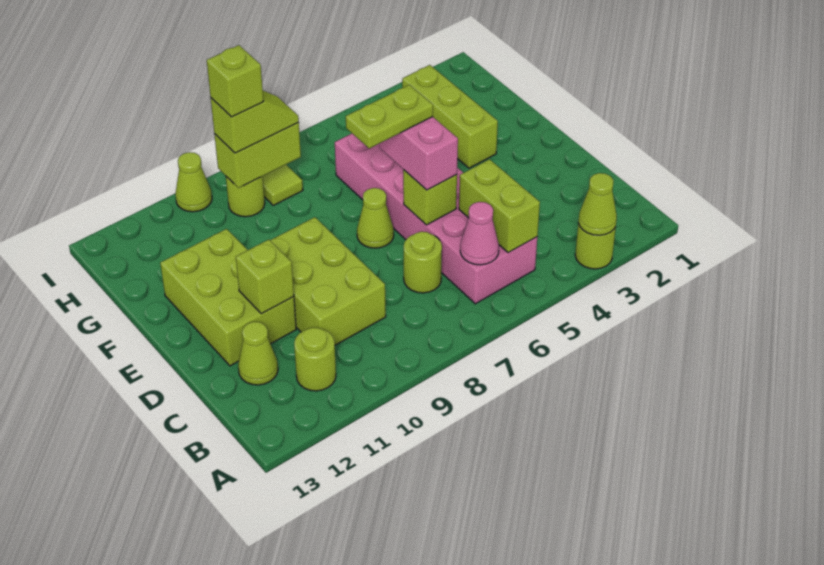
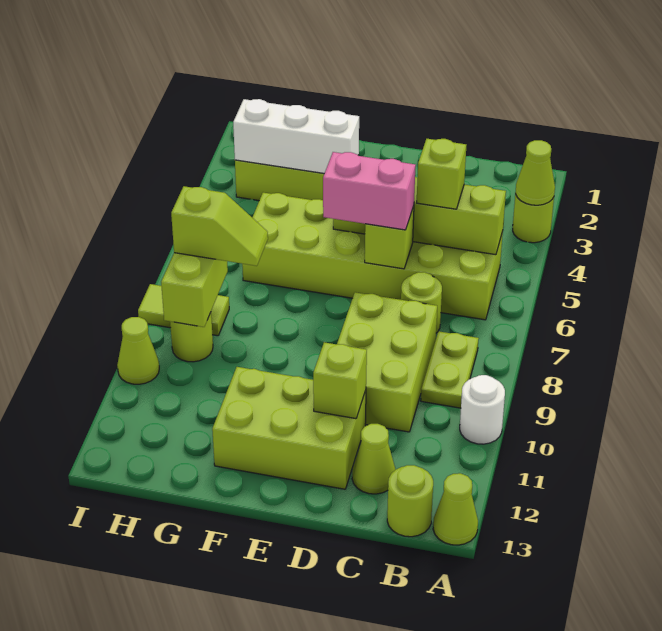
none -> white round brick A10 level 1
pink brick B5:G6 level 1 -> lime brick B5:G6 level 1
lime brick B5:C5 level 2 -> lime brick B5:E5 level 2
pink cone B6 level 2 -> none
lime round brick B11 level 1 -> lime round brick B13 level 1
lime brick C9:E10 level 1 -> lime brick C8:D10 level 1
lime plate E6:E7 level 4 -> lime plate B8:B9 level 1
lime cone E7 level 1 -> lime cone A13 level 1
none -> white brick F3:H3 level 2
lime slope H8:H9 level 3 top 9 -> lime slope G8:H8 level 3 top H
lime brick H9 level 4 -> lime brick C5 level 3

